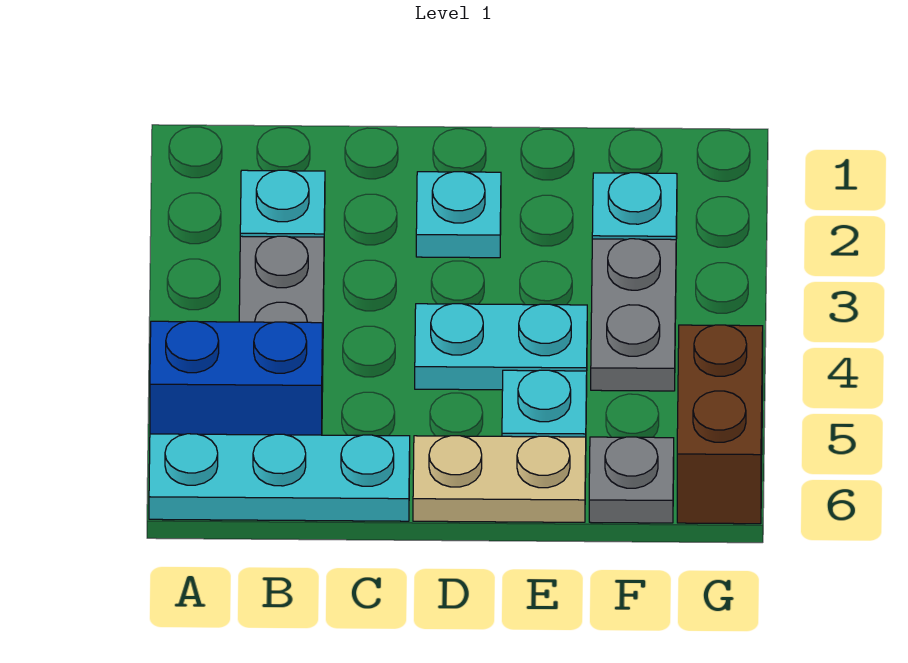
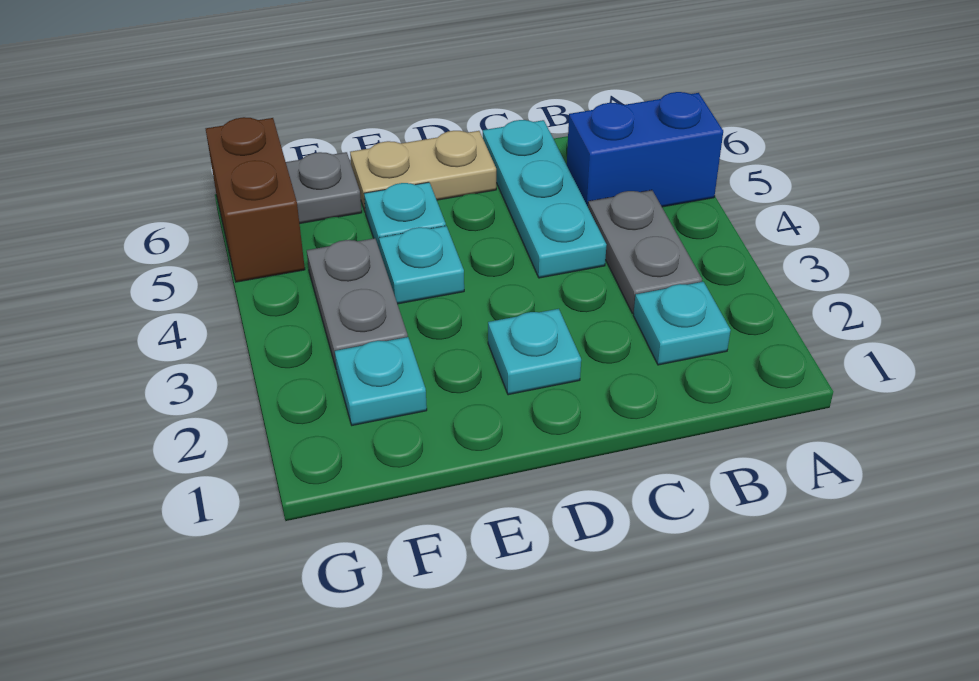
cyan plate A6:C6 level 1 -> cyan plate C4:C6 level 1
cyan plate D4:E4 level 1 -> cyan plate E4 level 1

